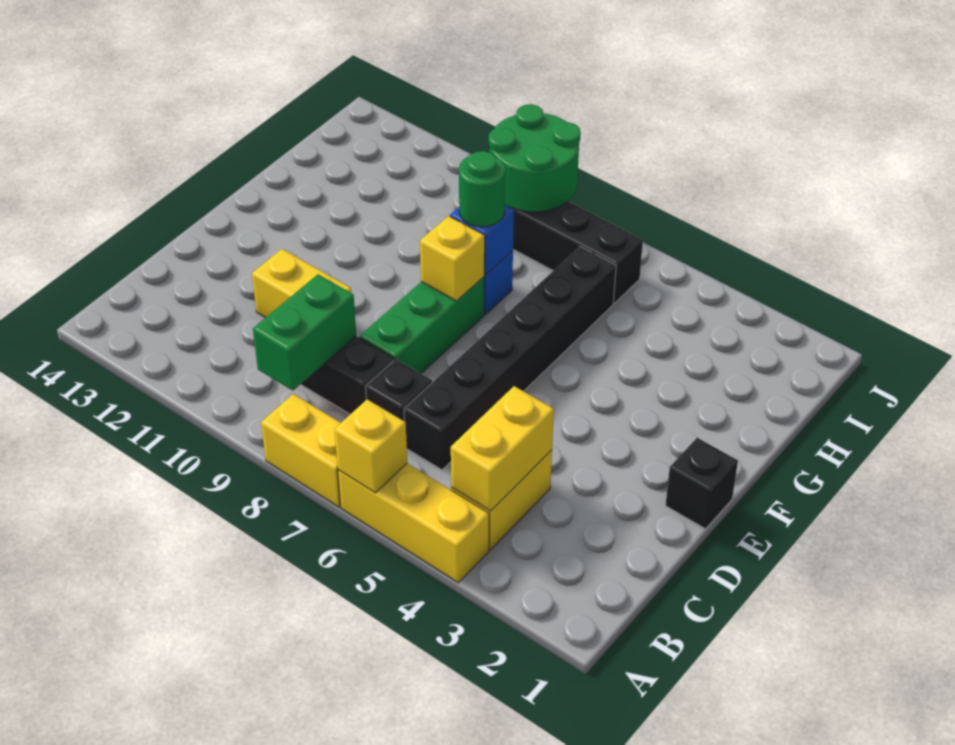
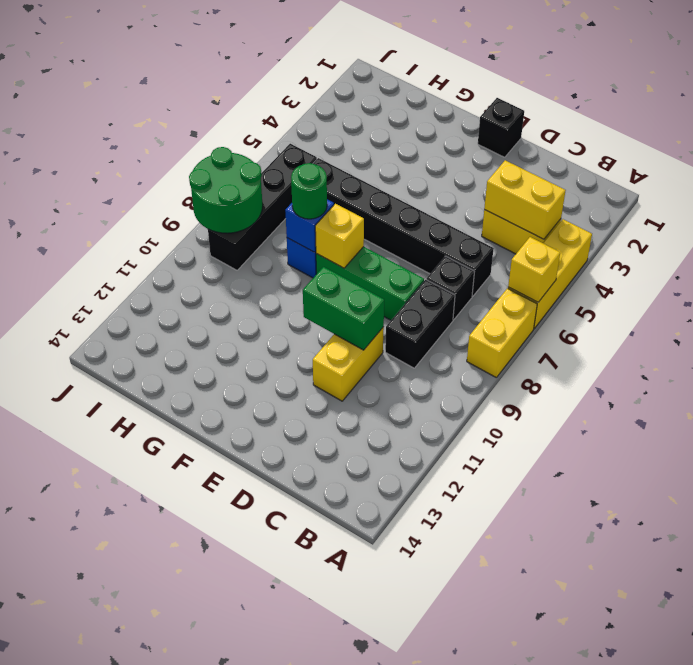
green brick B9:C9 level 2 -> green brick D10:E10 level 2

